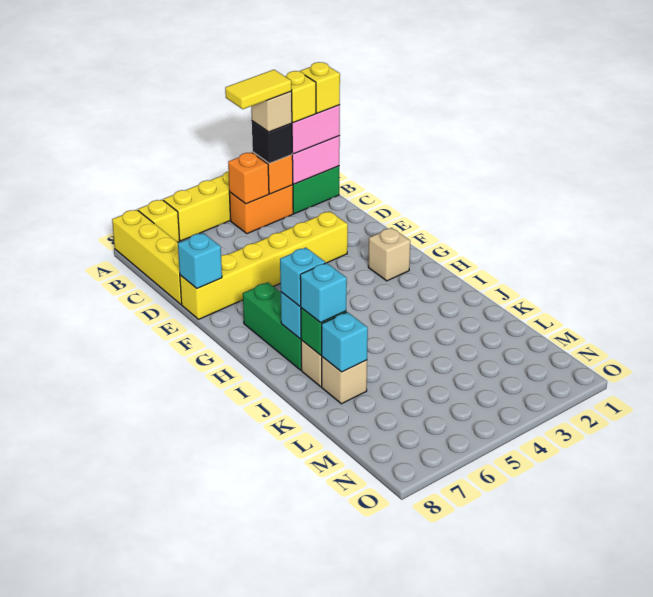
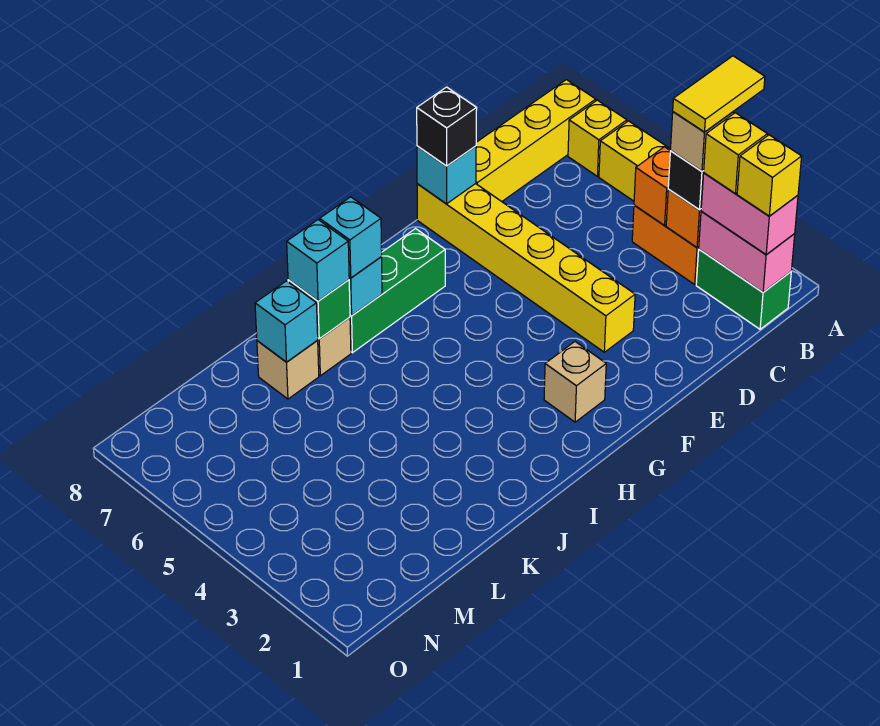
yellow tile B3:B4 level 5 -> yellow tile A3:B3 level 5
none -> black brick E8 level 3

